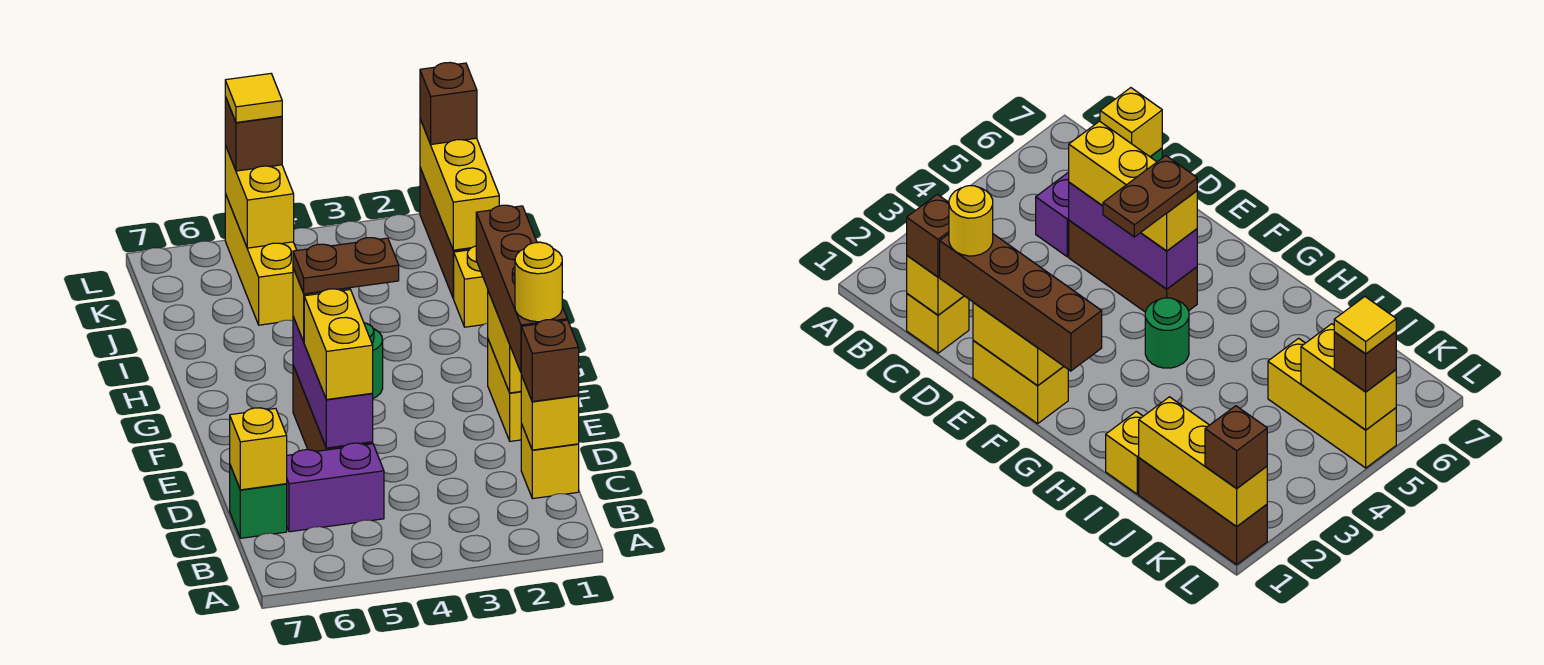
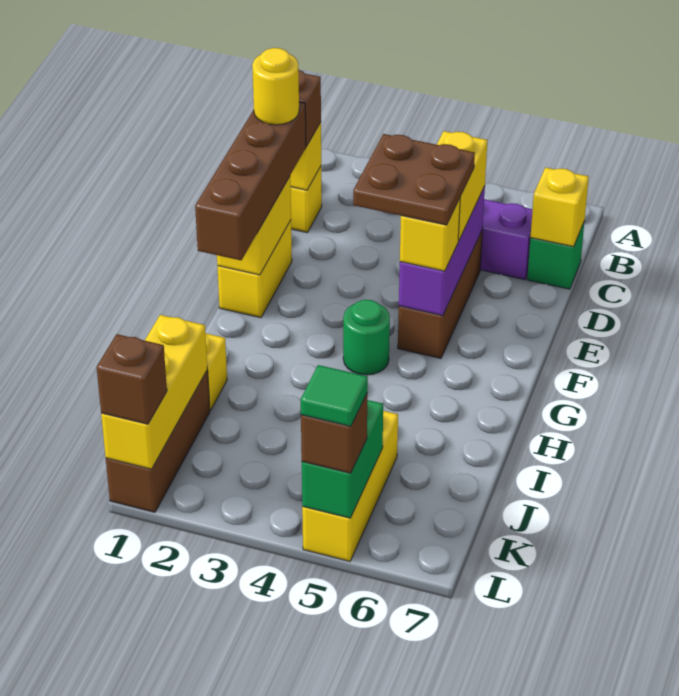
brown plate F4:F5 level 4 -> brown plate E4:F5 level 4
yellow brick K5:L5 level 2 -> green brick K5:L5 level 2
yellow tile L5 level 4 -> green tile L5 level 4

